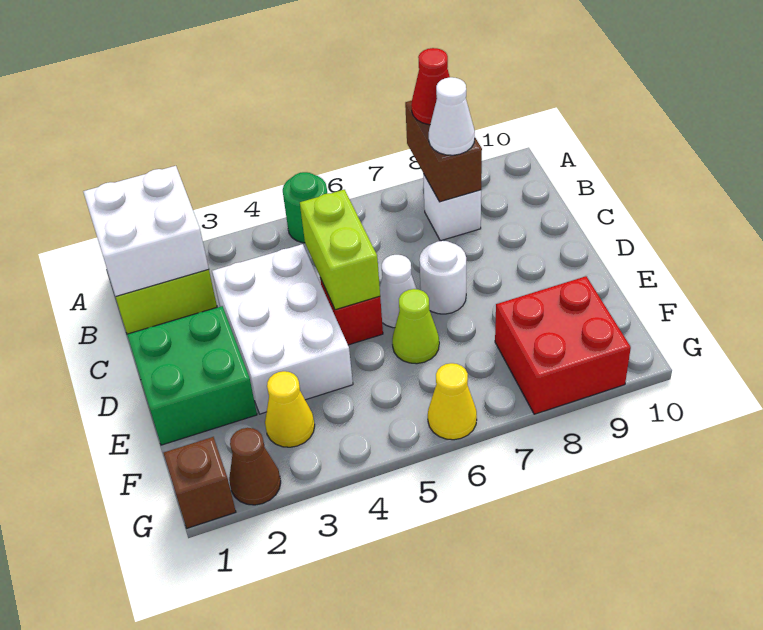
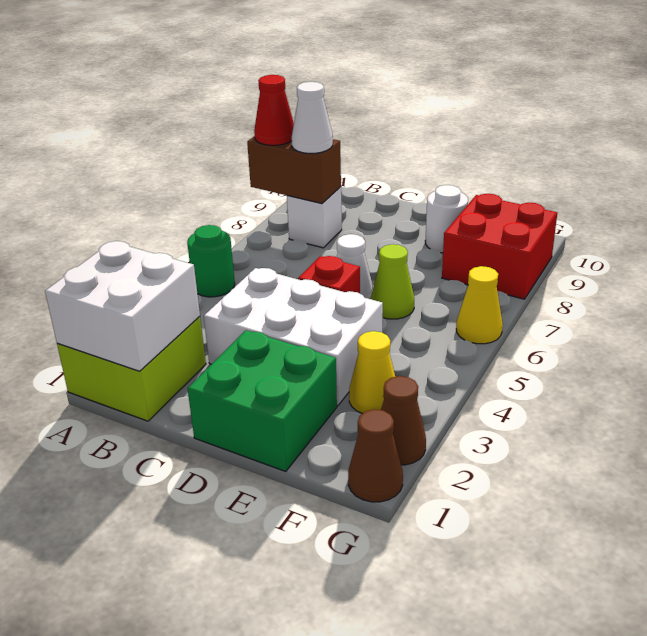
lime brick C5:D5 level 2 -> none
white round brick D7 level 1 -> white round brick E9 level 1
brown brick G1 level 1 -> brown cone G1 level 1

